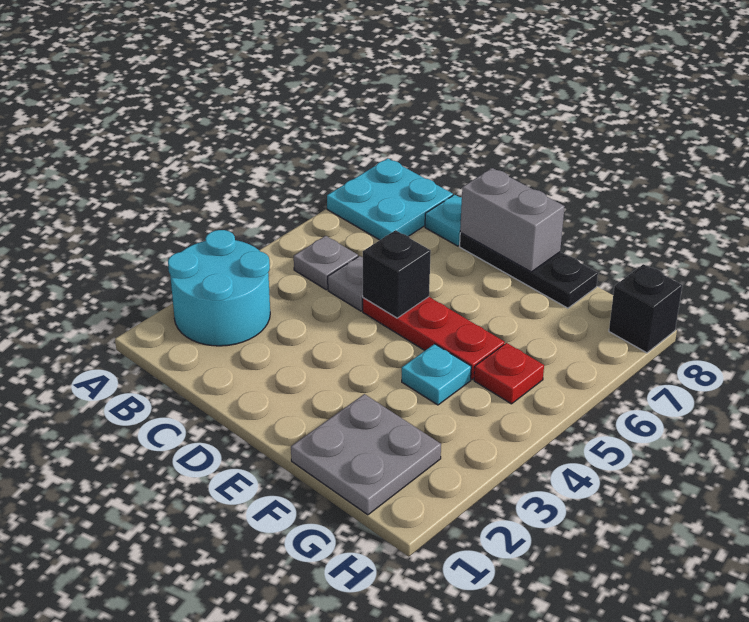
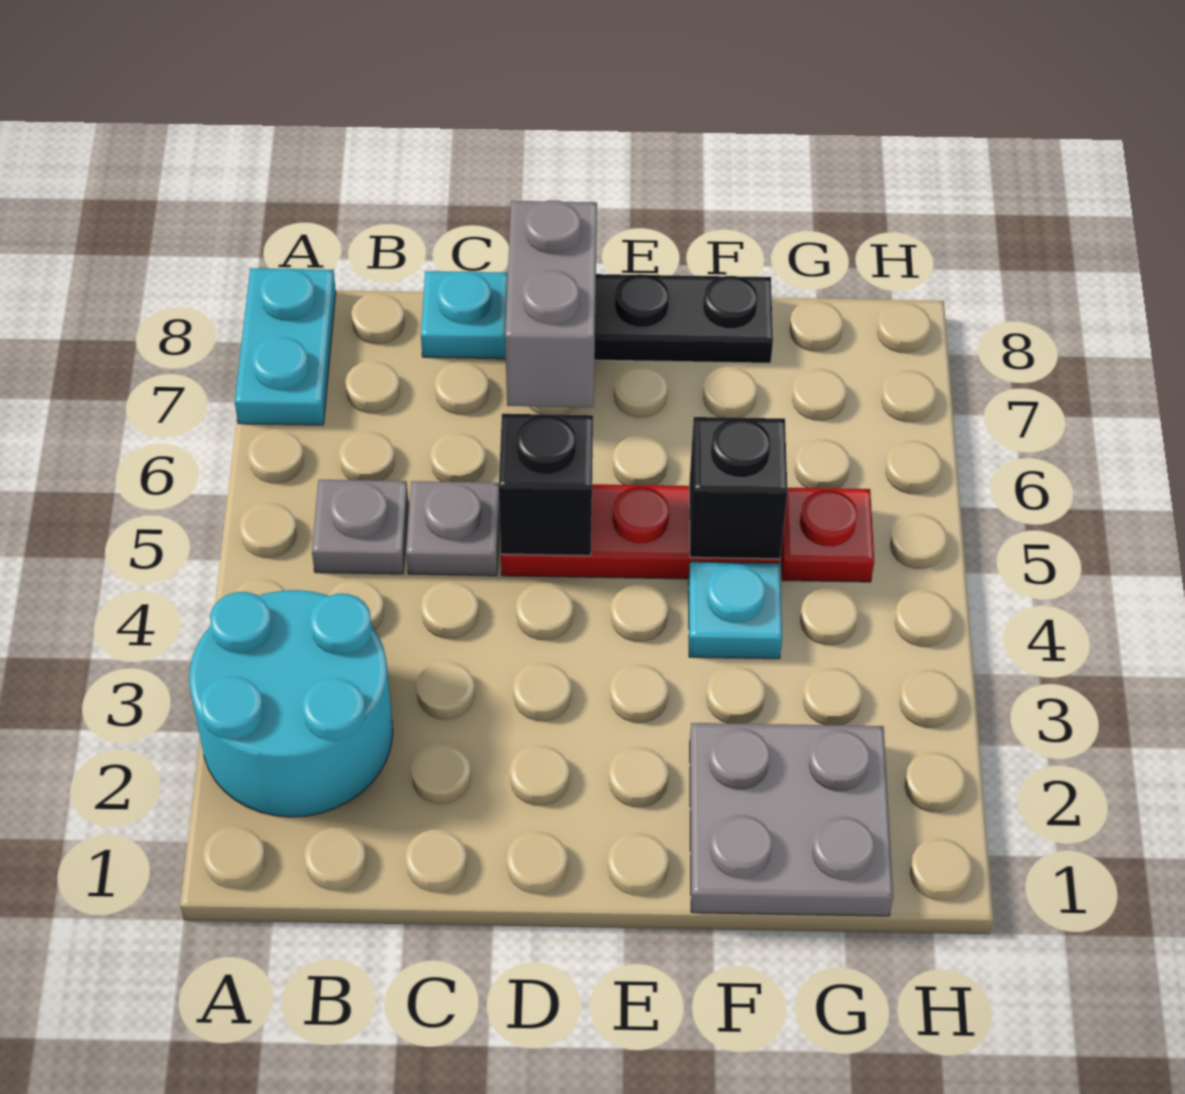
cyan plate A7:B8 level 1 -> cyan plate A7:A8 level 1
grey brick D8:E8 level 2 -> grey brick D7:D8 level 2
black brick H8 level 1 -> black brick F5 level 2

